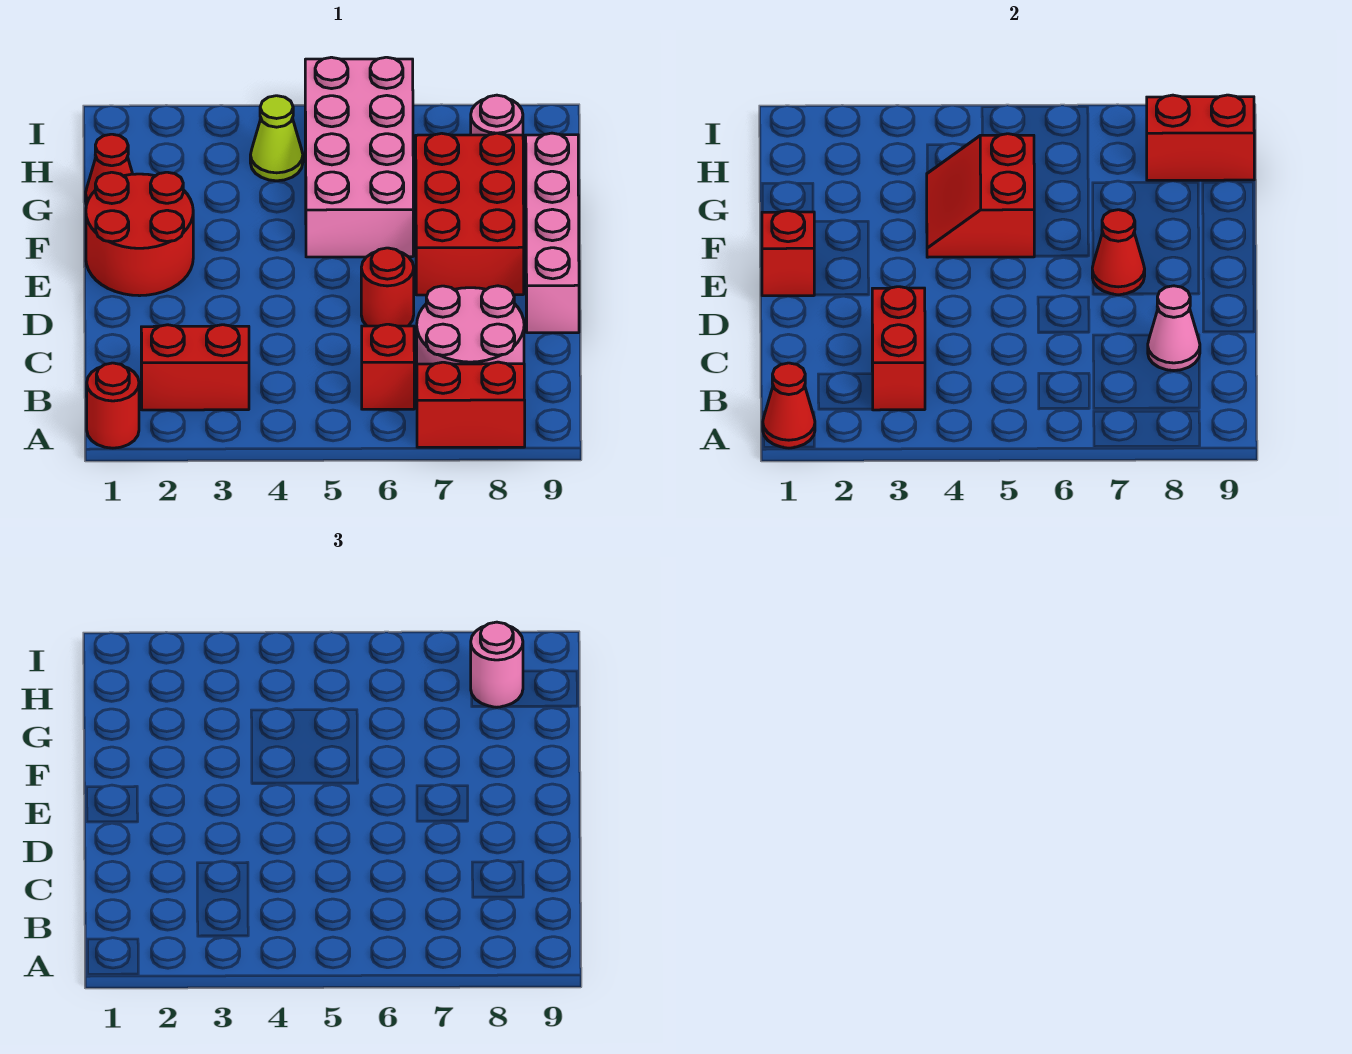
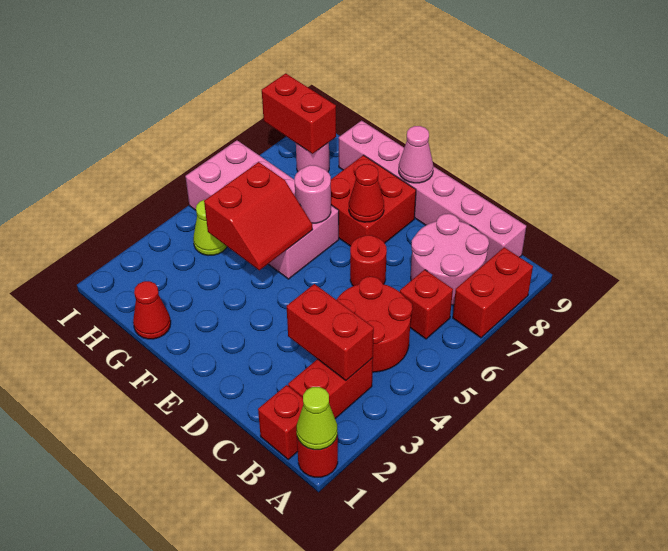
red cone A1 level 2 -> lime cone A1 level 2
pink cone C8 level 2 -> pink cone E9 level 2
pink brick D9:G9 level 1 -> pink brick B9:G9 level 1
red round brick E1:F2 level 1 -> red round brick B4:C5 level 1
red brick E1 level 2 -> red brick B1 level 1
red brick E7:G8 level 1 -> red brick E7:F8 level 1
red slope F4:G5 level 2 top 5 -> red slope F4:G5 level 2 top G
red brick H8:H9 level 2 -> red brick H8:I8 level 2
pink round brick H8 level 3 -> pink round brick F6 level 2

